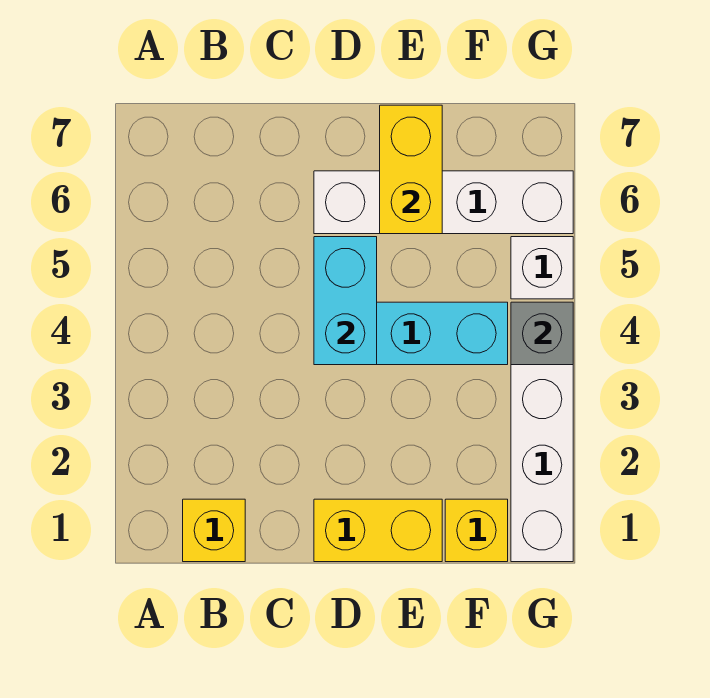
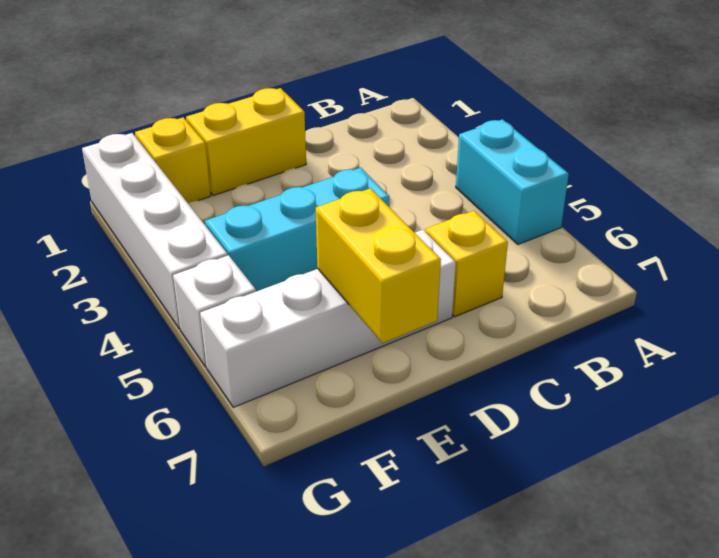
yellow brick B1 level 1 -> yellow brick C6 level 1
cyan brick D4:D5 level 2 -> cyan brick A4:A5 level 1
grey brick G4 level 2 -> none

